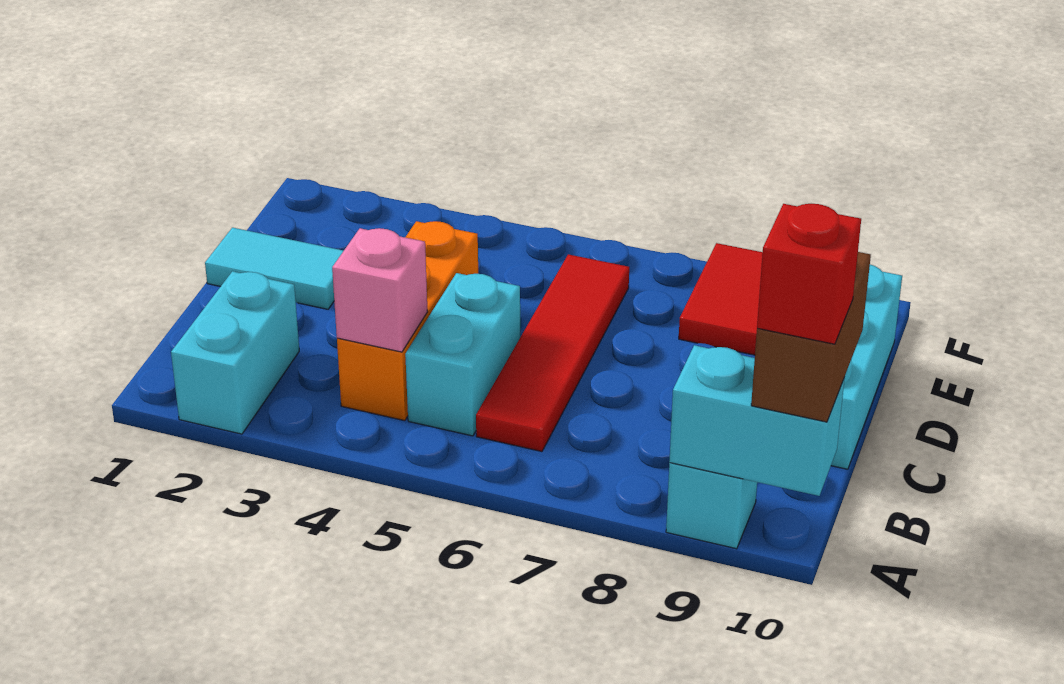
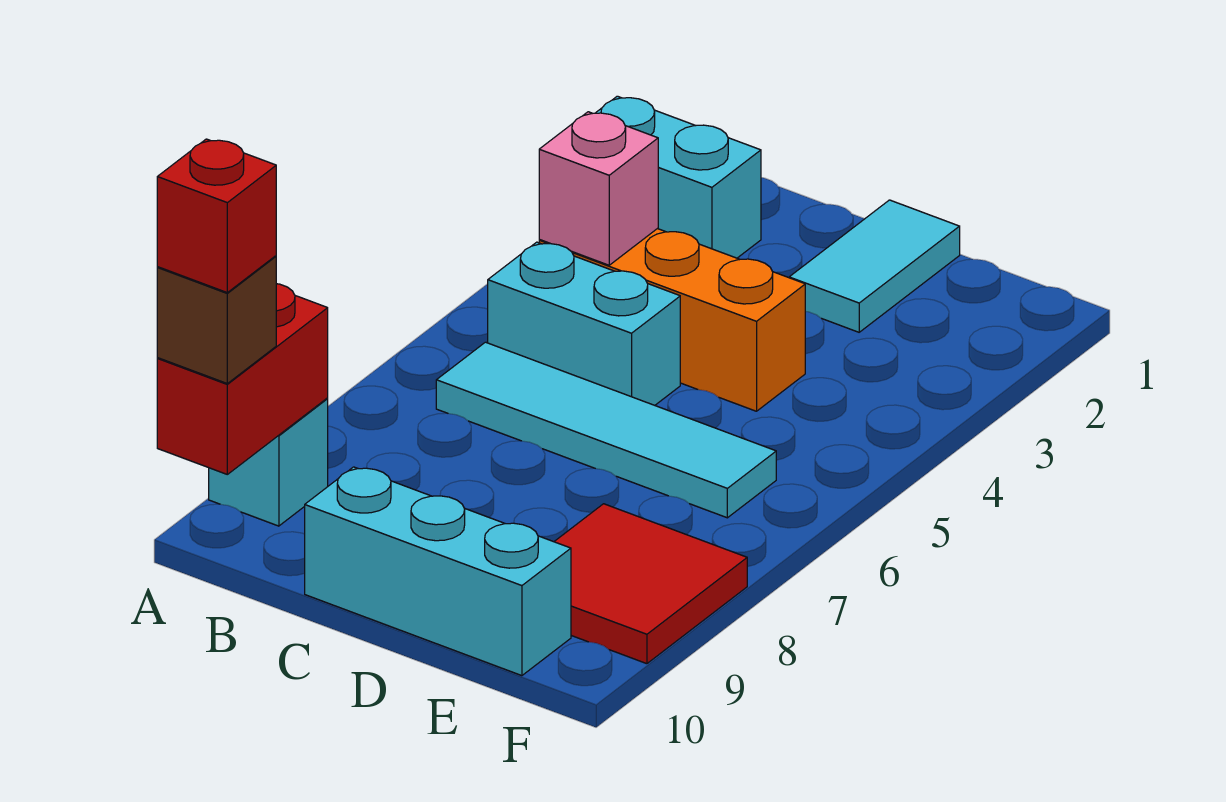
cyan brick A9:A10 level 2 -> red brick A9:A10 level 2
brown brick A10:B10 level 3 -> brown brick A10 level 3
red tile B6:E6 level 1 -> cyan tile B6:E6 level 1

